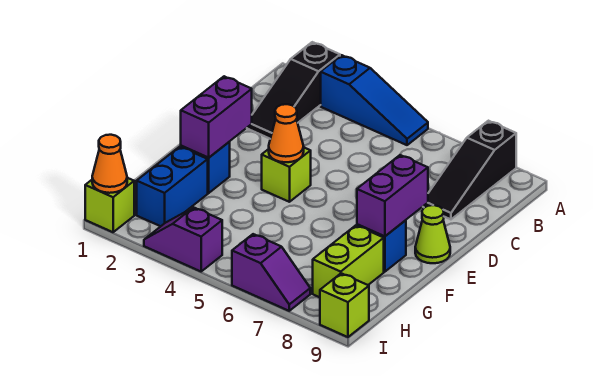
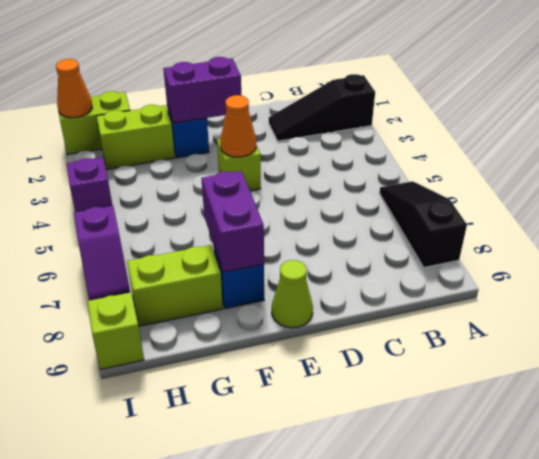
blue slope A3:A5 level 1 top 3 -> none
black slope A8:C8 level 1 top A -> black slope A6:A8 level 1 top 8
purple brick E8:F8 level 2 -> purple brick F7:F8 level 2
blue brick G2:H2 level 1 -> lime brick G2:H2 level 1
lime brick I1 level 1 -> lime brick H1:I1 level 1

